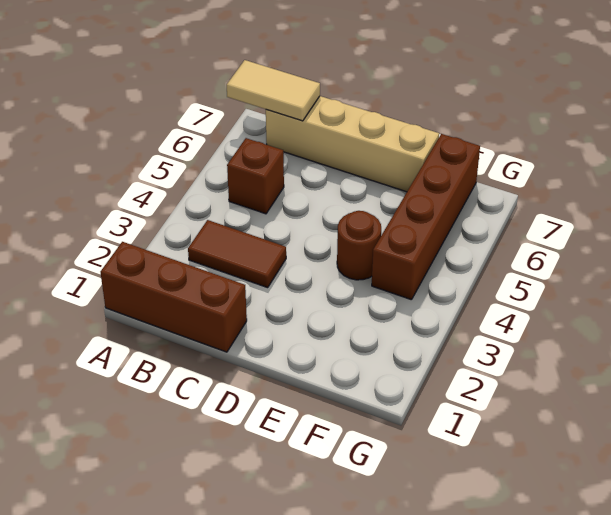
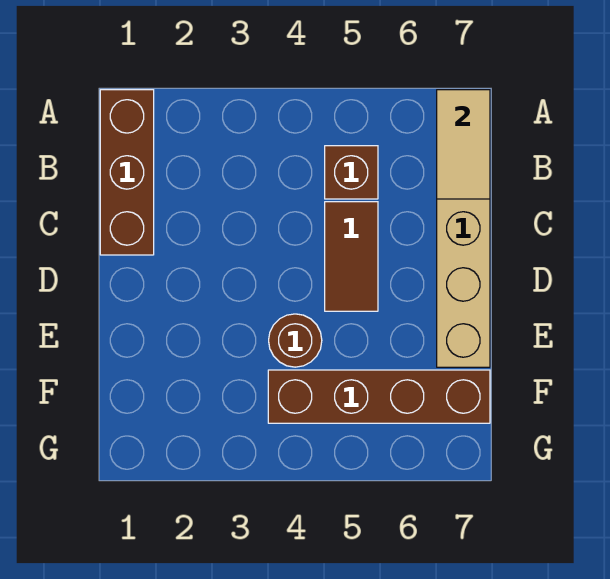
brown tile B3:C3 level 1 -> brown tile C5:D5 level 1

